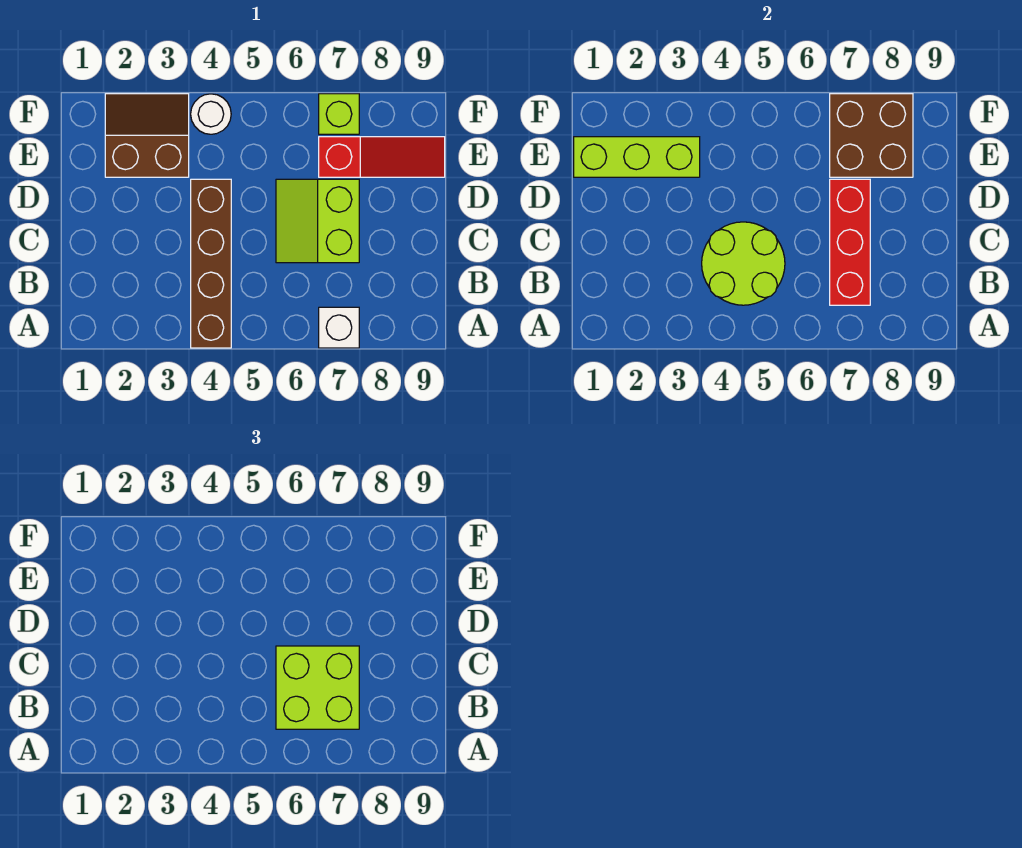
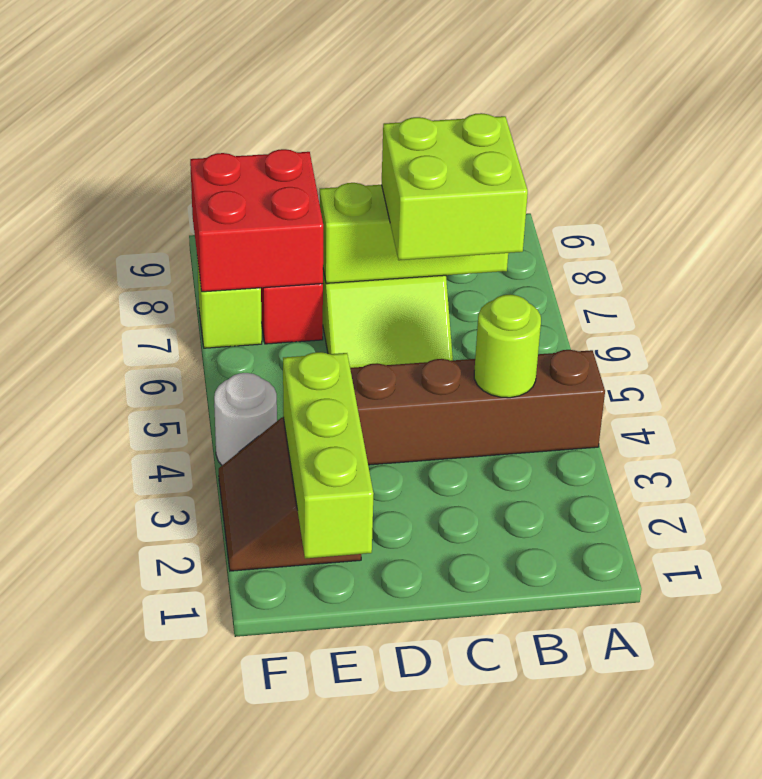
white brick A7 level 1 -> none
lime round brick B4:C5 level 2 -> lime round brick B4 level 2
red brick B7:D7 level 2 -> lime brick B7:D7 level 2
brown brick E7:F8 level 2 -> red brick E7:F8 level 2

